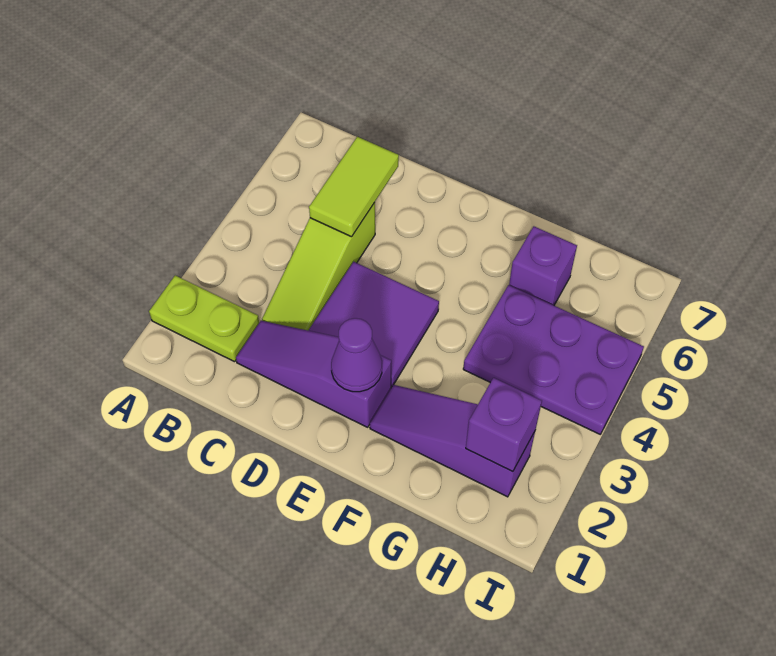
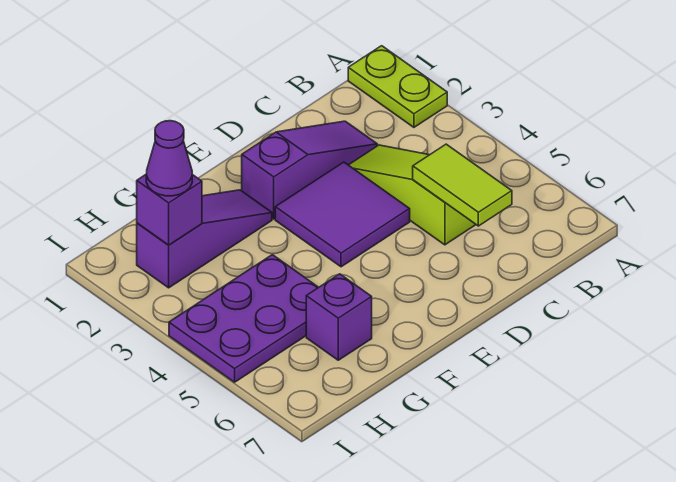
lime plate A2:B2 level 1 -> lime plate A1:A2 level 1
purple cone E2 level 2 -> purple cone H2 level 3

